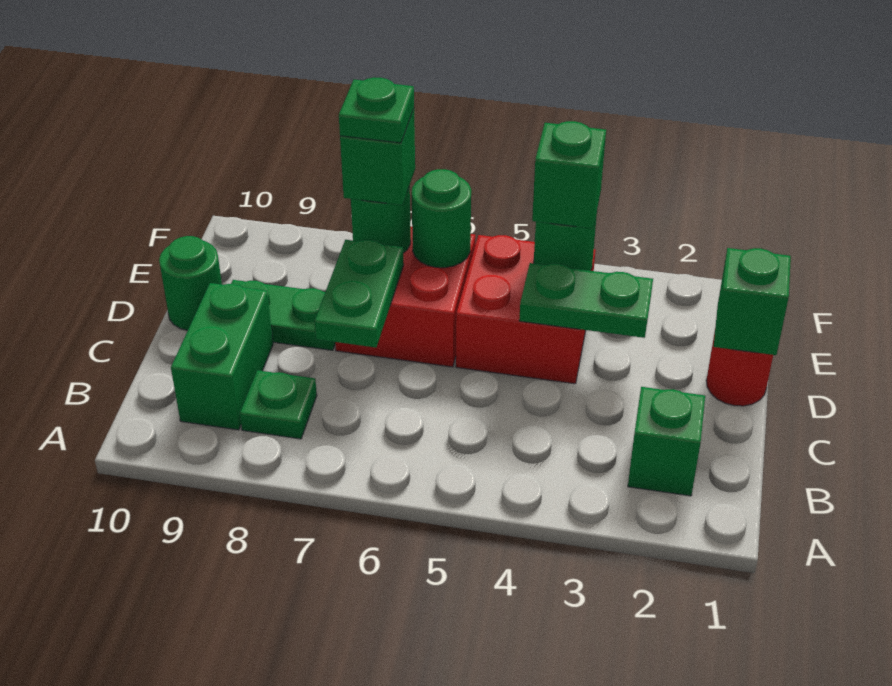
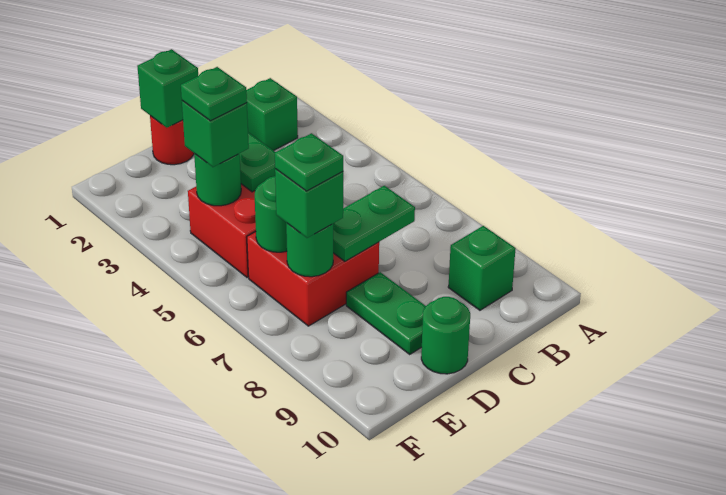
green plate B8 level 1 -> green plate E4 level 4
green brick B9:C9 level 1 -> green brick B9 level 1

